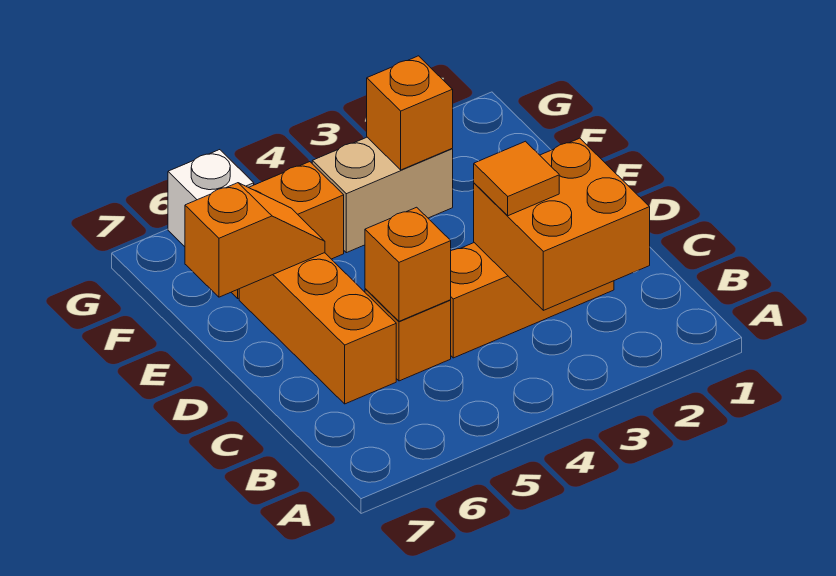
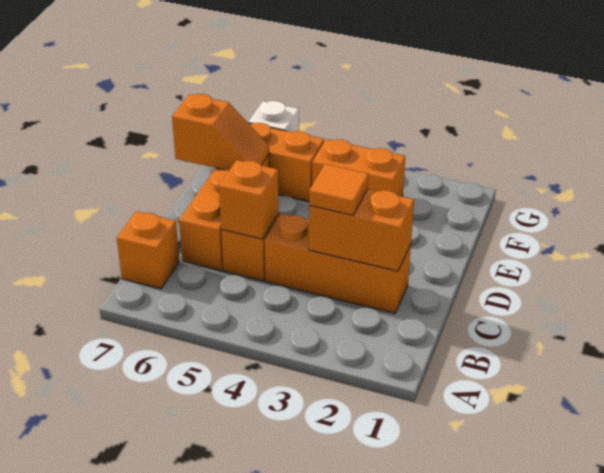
orange brick B2:C3 level 2 -> orange brick C2:C3 level 2
tan brick F3:F4 level 1 -> orange brick F3:F4 level 1
orange brick F3 level 2 -> orange brick B7 level 1

